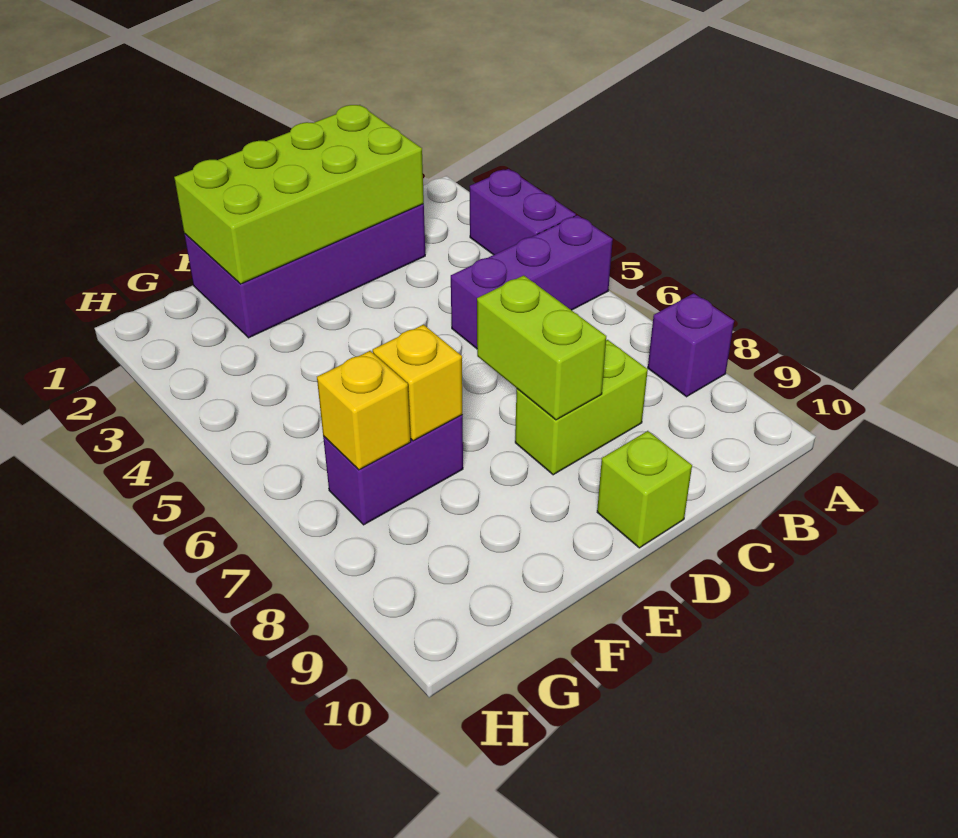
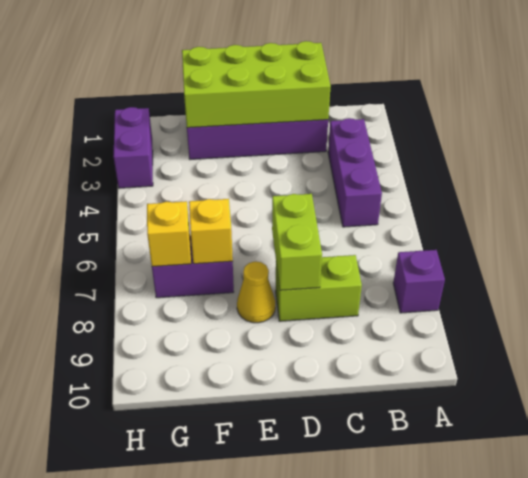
purple brick A3:A4 level 1 -> purple brick H2:H3 level 1
purple brick A5:C5 level 1 -> purple brick B3:B5 level 1
lime brick D10 level 1 -> none
none -> yellow cone E8 level 1

